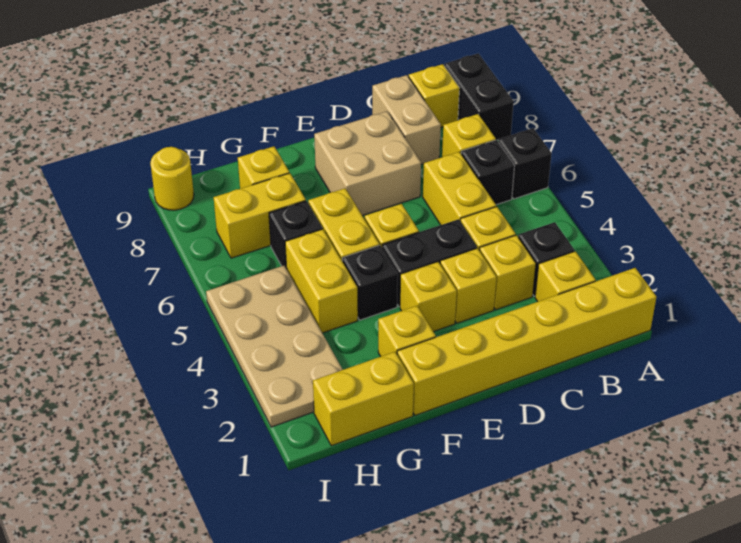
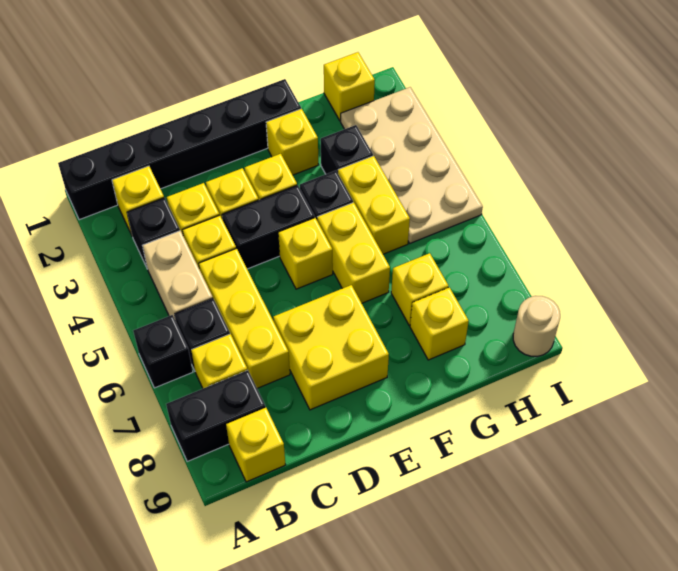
yellow brick A1:F1 level 1 -> black brick A1:F1 level 1
black brick A8:A9 level 1 -> black brick A8:B8 level 1
yellow brick C5:C6 level 1 -> yellow brick C5:C7 level 1
tan brick C8:C9 level 1 -> tan brick B4:B5 level 1
tan brick D7:E8 level 1 -> yellow brick D7:E8 level 1
yellow brick G1:H1 level 1 -> yellow brick H1 level 1
black brick G6 level 1 -> black brick G3 level 1
yellow brick G7:H7 level 1 -> yellow brick G7 level 1
yellow round brick I9 level 1 -> tan round brick I9 level 1

